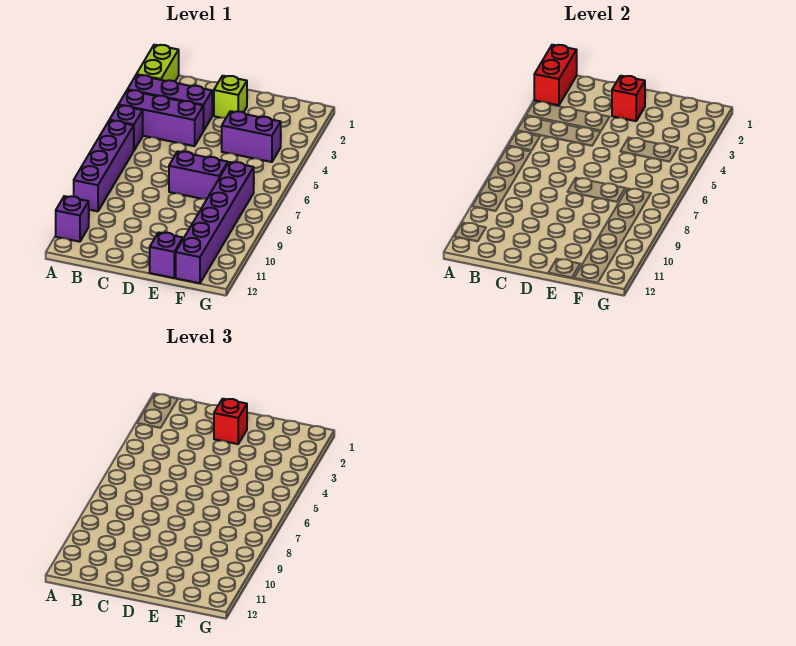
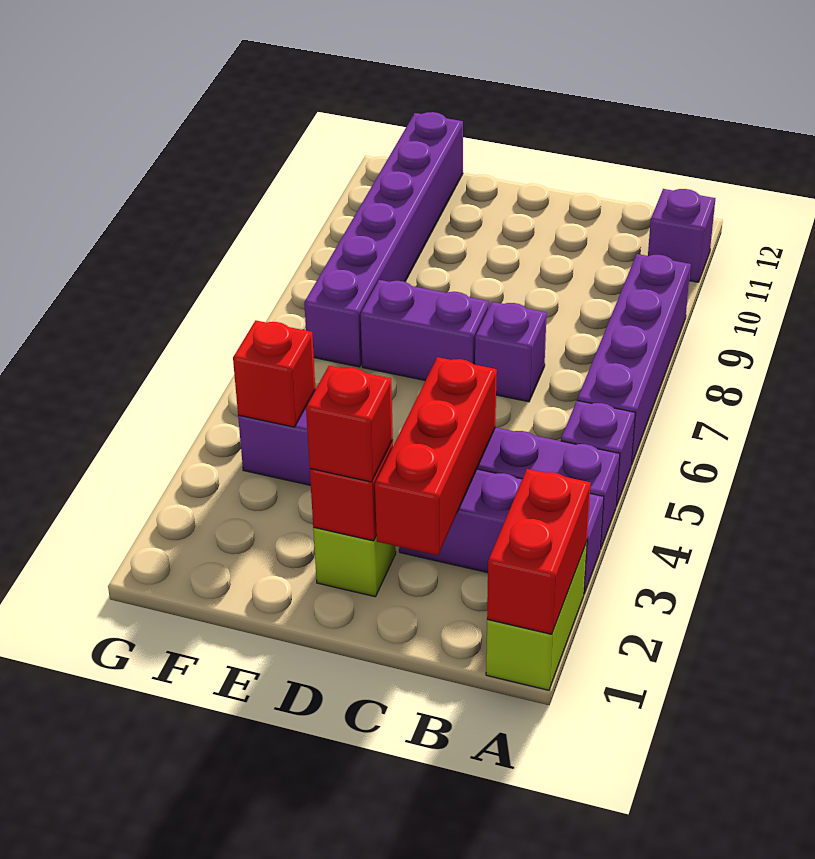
none -> red brick C2:C4 level 2
purple brick E12 level 1 -> purple brick C7 level 1
none -> red brick F4 level 2

